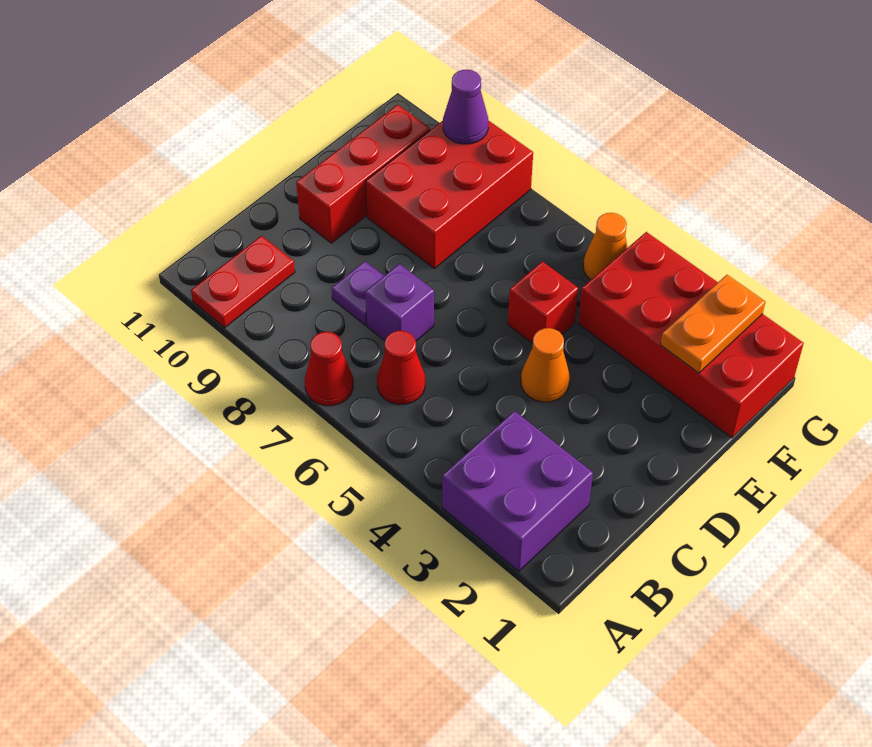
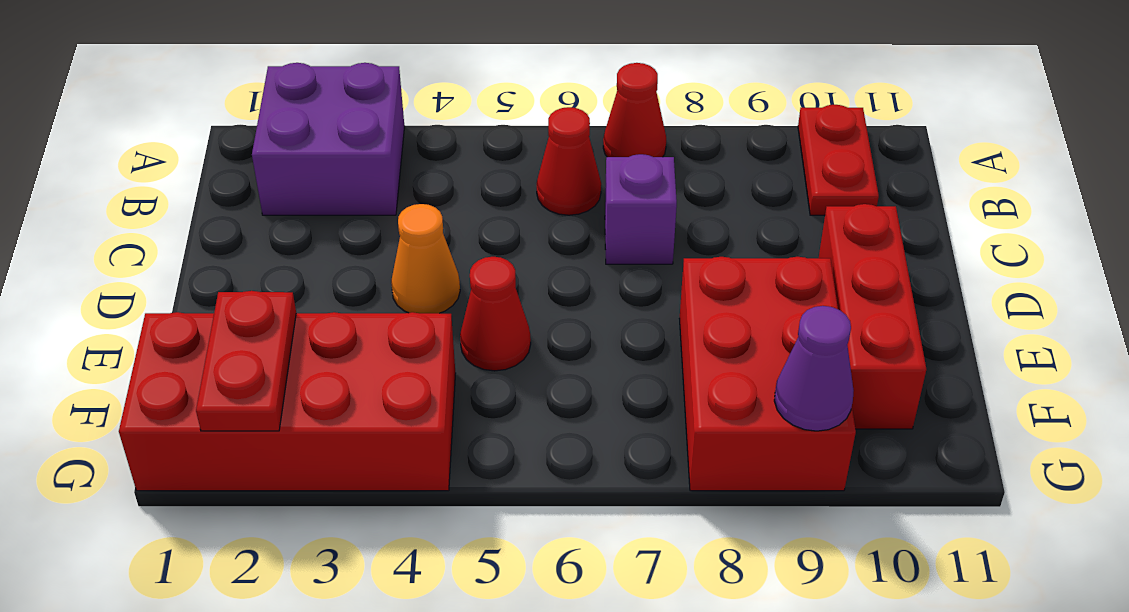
purple plate C8 level 1 -> none
red brick E5 level 1 -> red cone E5 level 1
orange plate F2:G2 level 2 -> red plate F2:G2 level 2
orange cone G5 level 1 -> none

